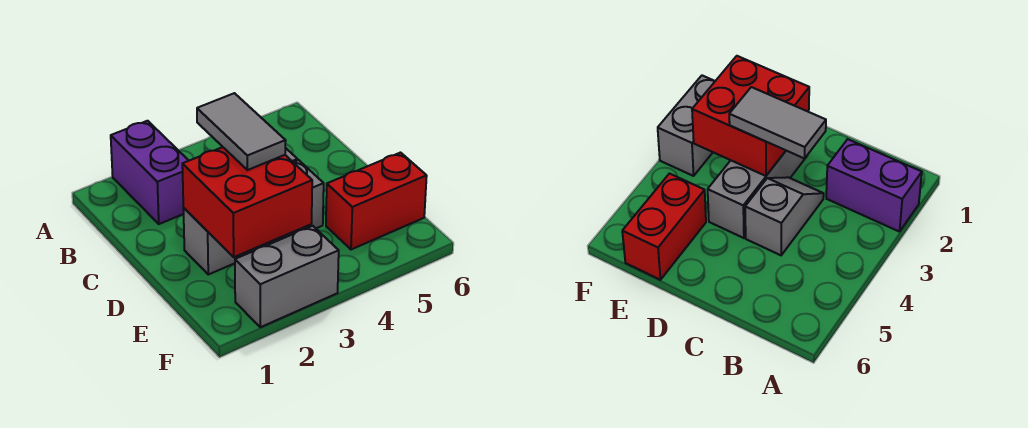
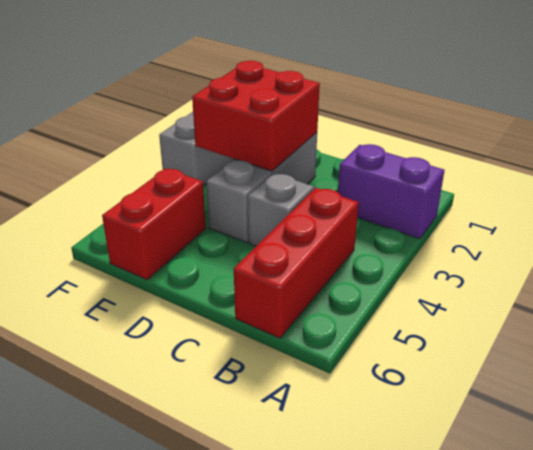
none -> red brick B4:B6 level 1
grey tile C3:D3 level 3 -> none

